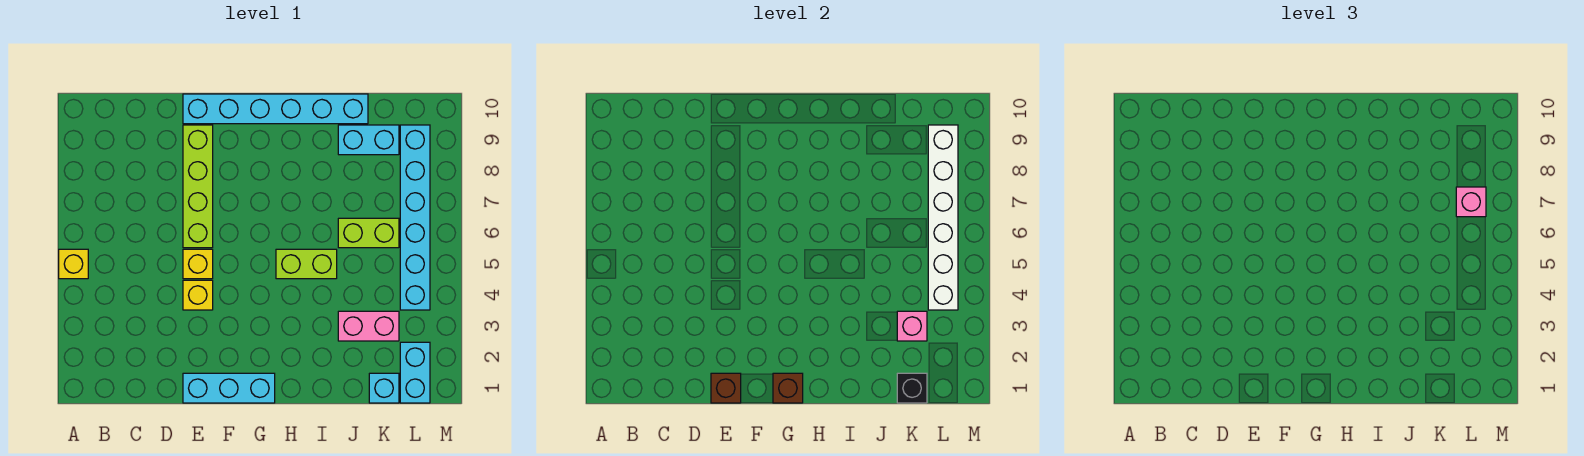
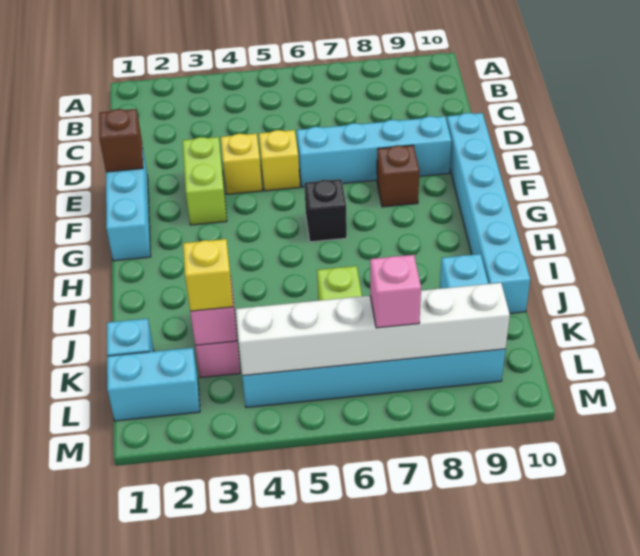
yellow brick A5 level 1 -> yellow brick K3 level 3
lime brick E6:E9 level 1 -> cyan brick E6:E9 level 1
brown brick G1 level 2 -> brown brick F8 level 1
lime brick H5:I5 level 1 -> lime brick E3:F3 level 1
black brick K1 level 2 -> black brick G6 level 1

